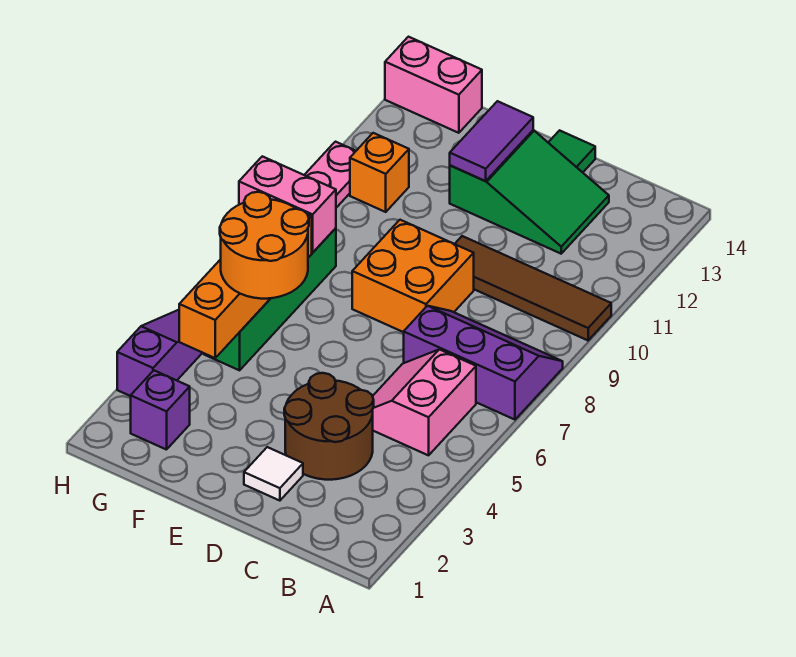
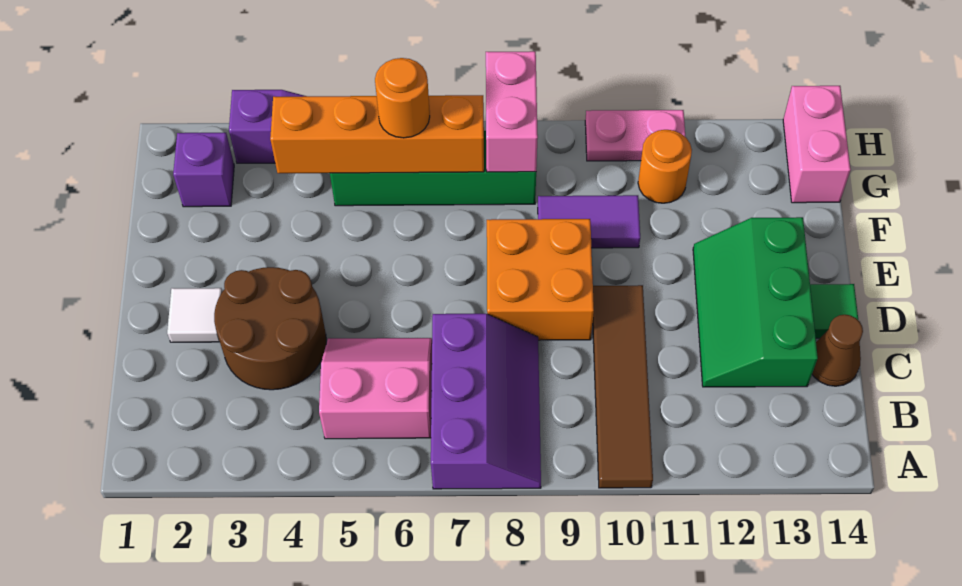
green slope C12:E13 level 1 top E -> green slope C12:E13 level 1 top 13
none -> brown cone C14 level 1
purple tile E12:E13 level 2 -> purple tile F9:F10 level 1
orange round brick F5:G6 level 3 -> orange round brick G6 level 3
orange brick G11 level 1 -> orange round brick G11 level 1

